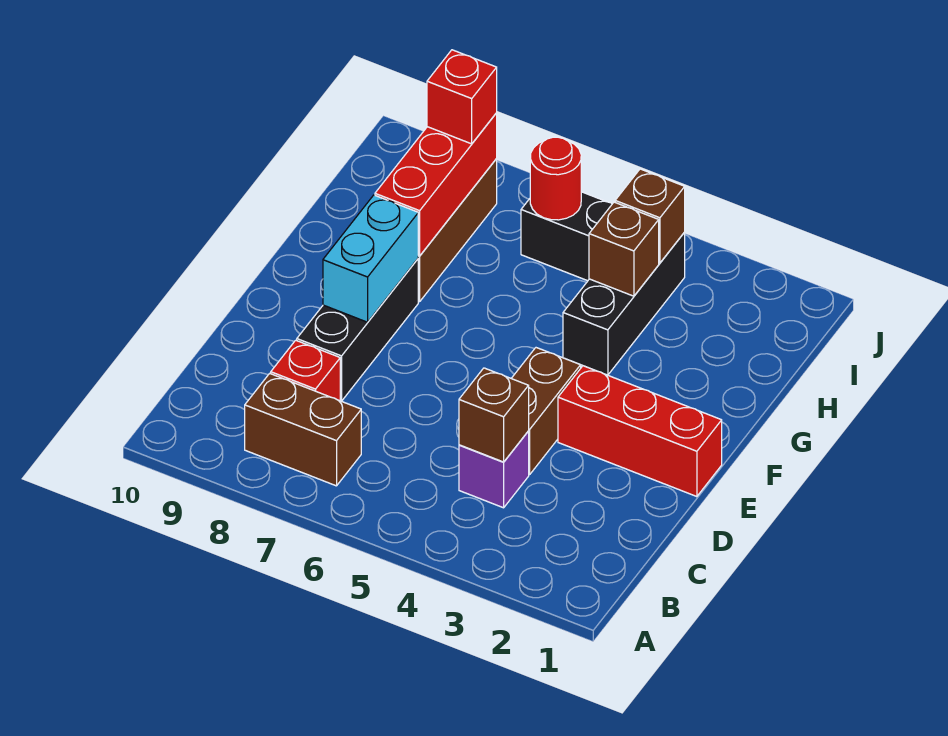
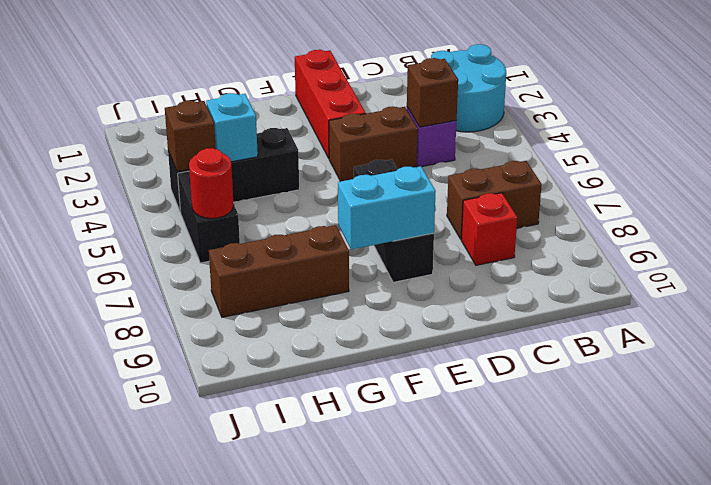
none -> cyan round brick A2:B3 level 1
brown brick B7:B8 level 1 -> brown brick B7:C7 level 1
black brick D8:F8 level 1 -> black brick E6:E8 level 1
red brick G8:I8 level 2 -> none
brown brick H4 level 2 -> cyan brick H4 level 2
red brick I8 level 3 -> none

